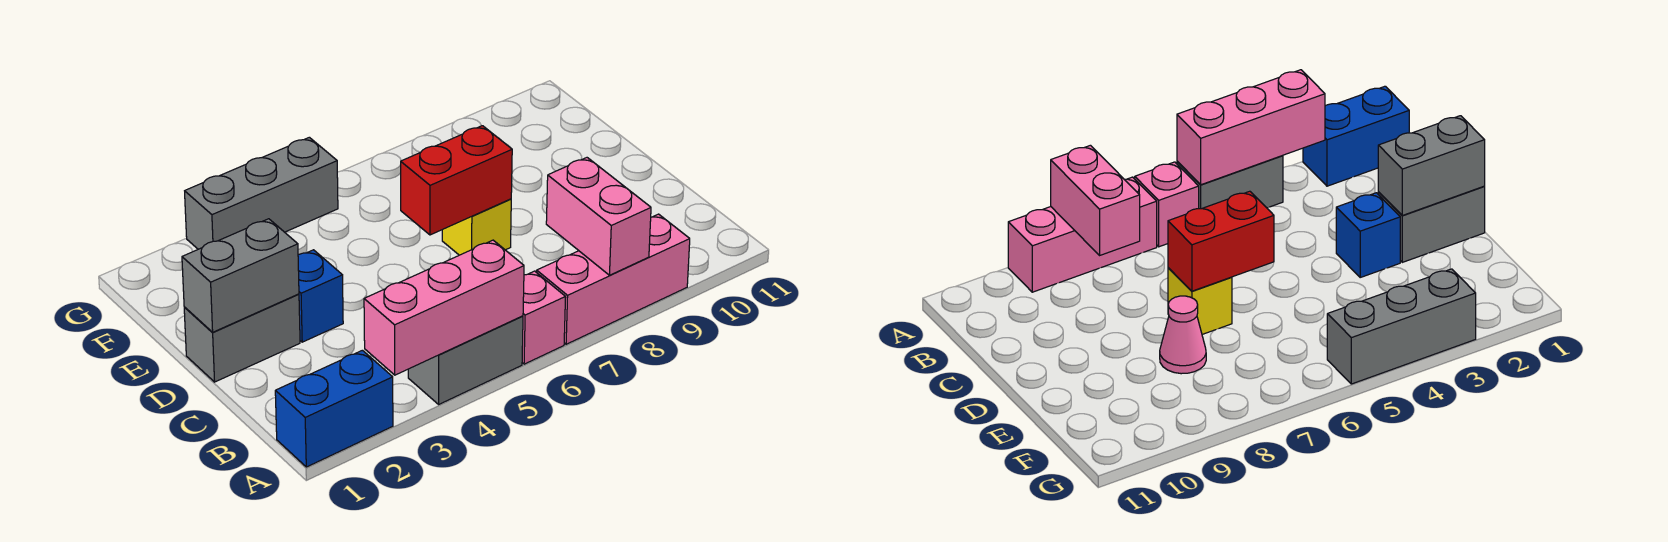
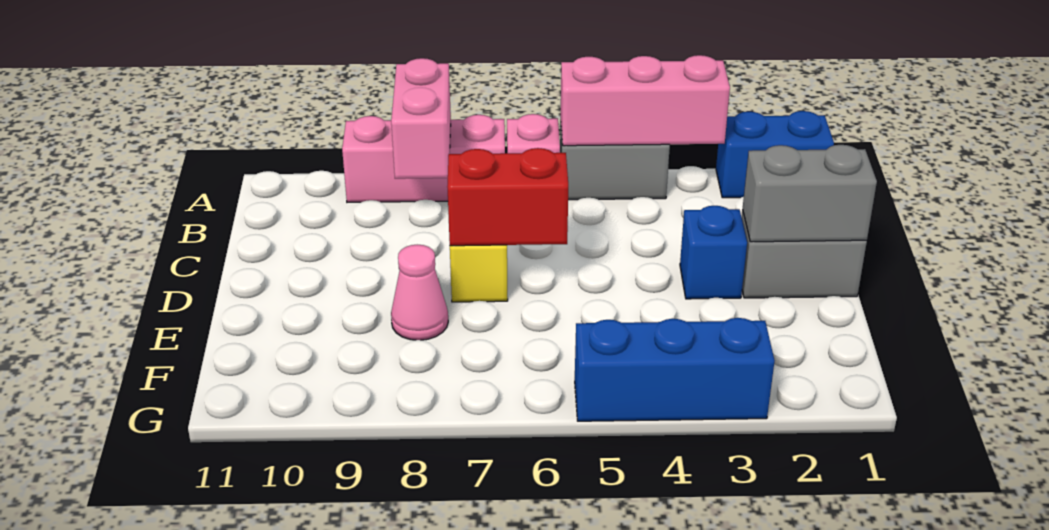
grey brick G3:G5 level 1 -> blue brick G3:G5 level 1

